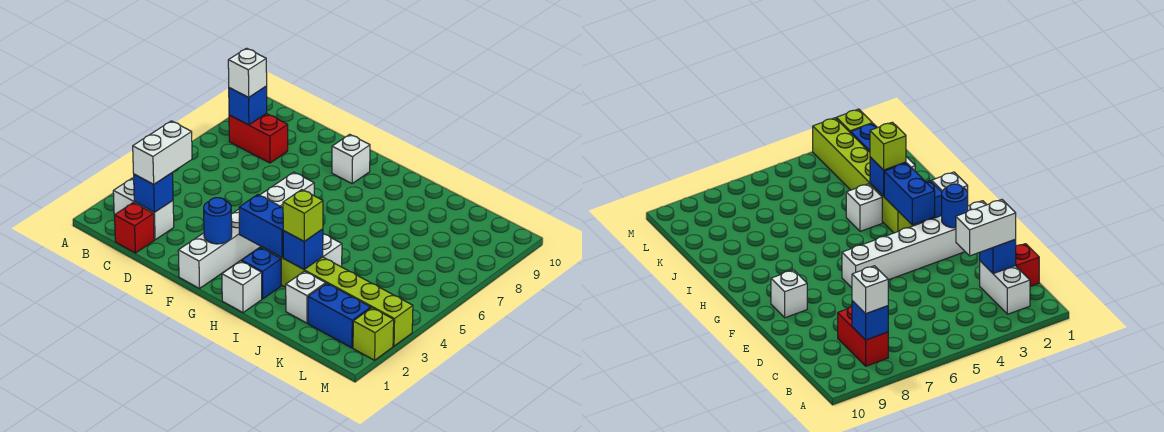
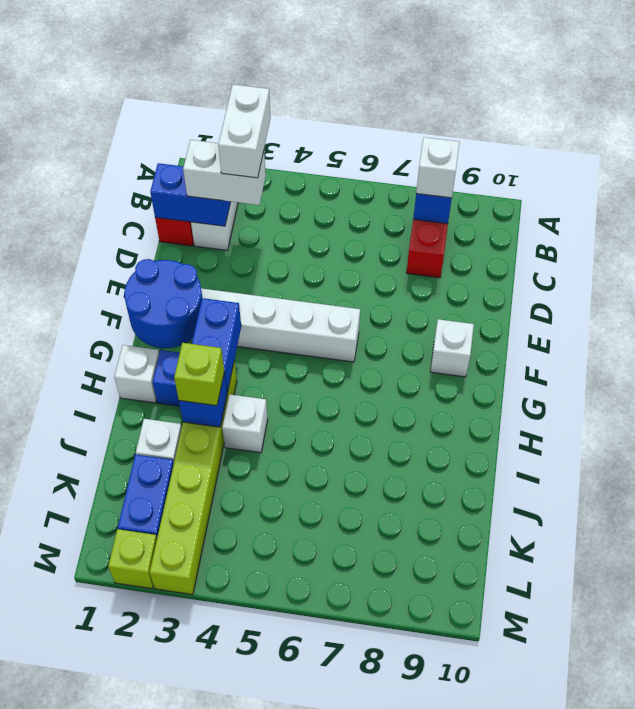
none -> white brick B3:C3 level 4
blue brick C2 level 2 -> blue brick C1:C2 level 2
blue round brick F2 level 2 -> blue round brick F1:G2 level 2

